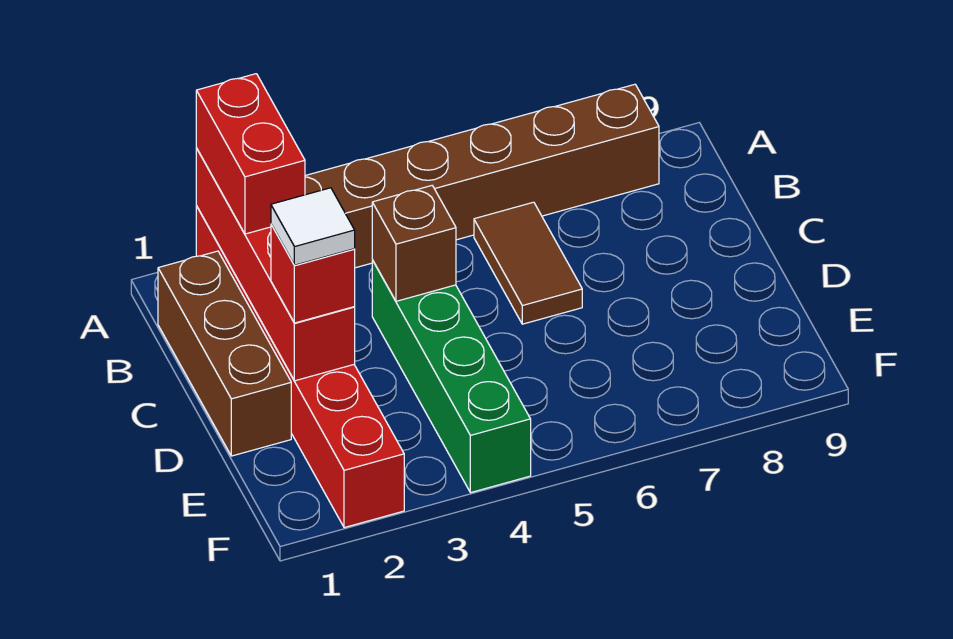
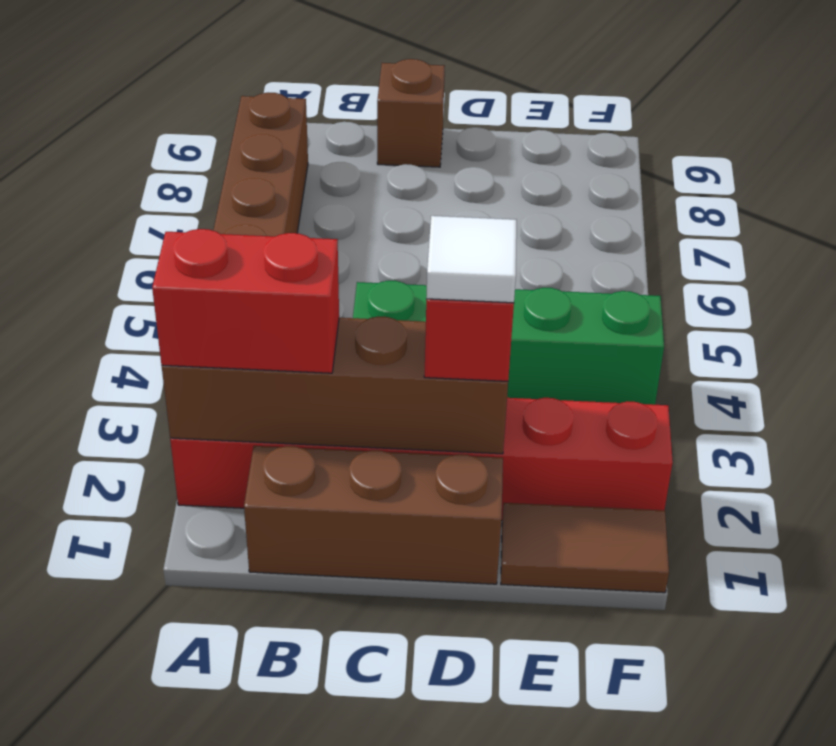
red brick A2:D2 level 2 -> brown brick A2:D2 level 2
brown tile B6:C6 level 1 -> brown tile E1:F1 level 1
brown brick C4 level 2 -> brown brick C9 level 1

